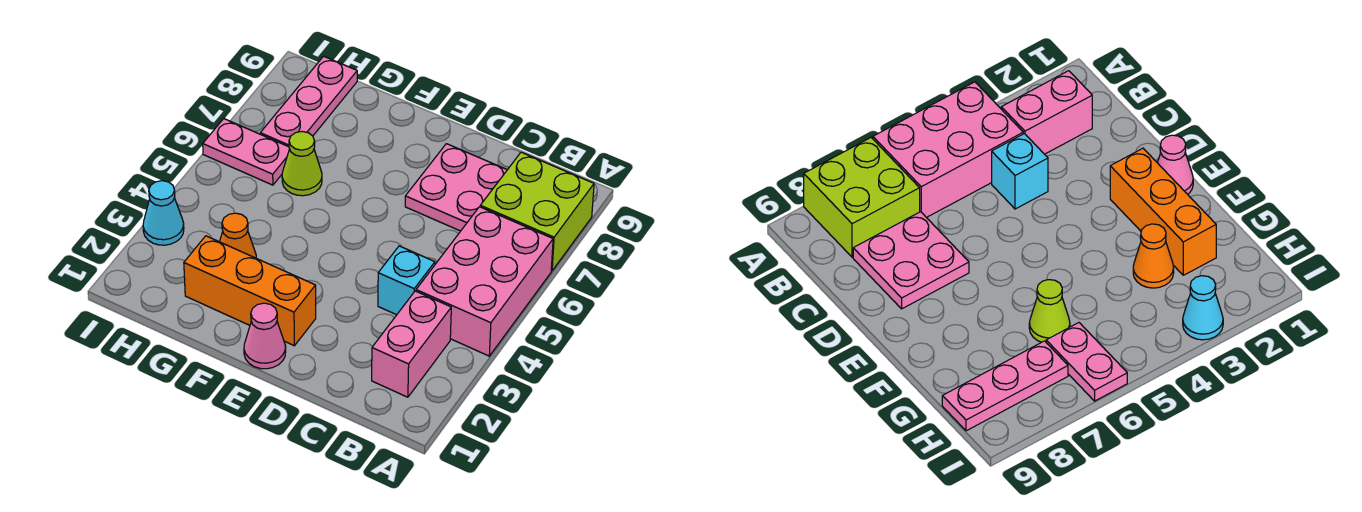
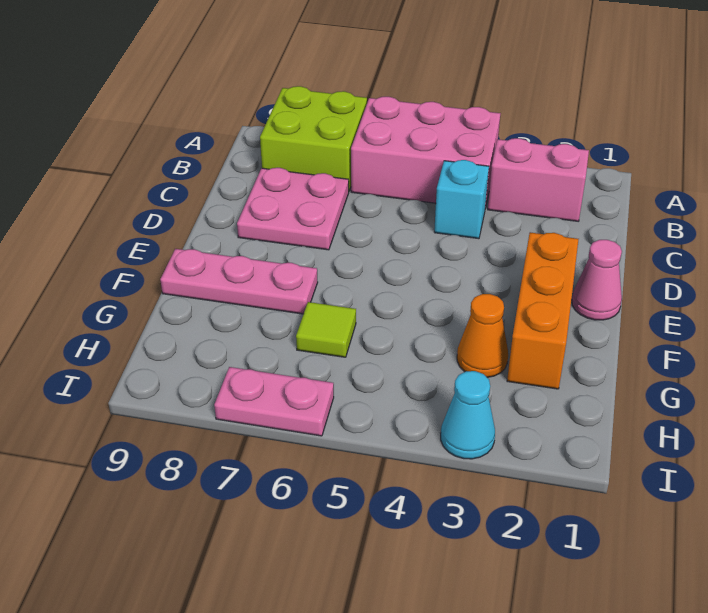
lime cone G6 level 1 -> lime tile G6 level 1
pink plate H6:I6 level 1 -> pink plate I6:I7 level 1
pink plate H7:H9 level 1 -> pink plate F7:F9 level 1

